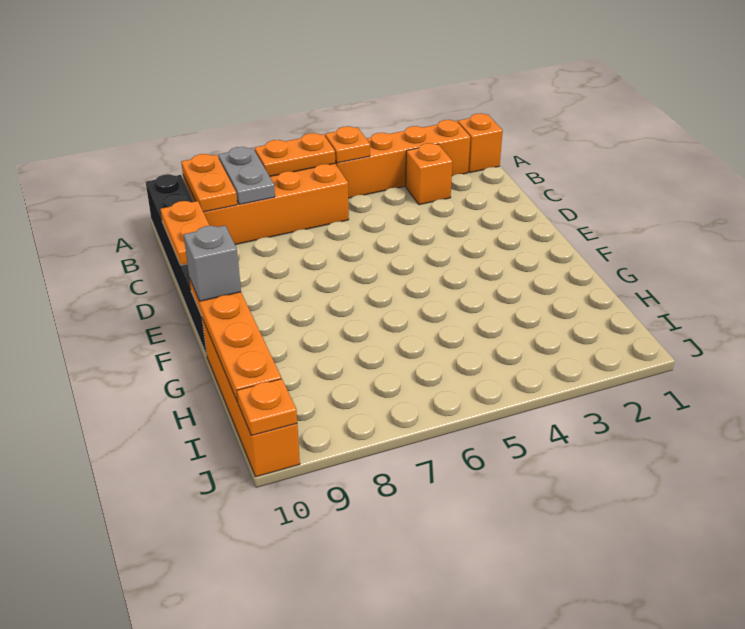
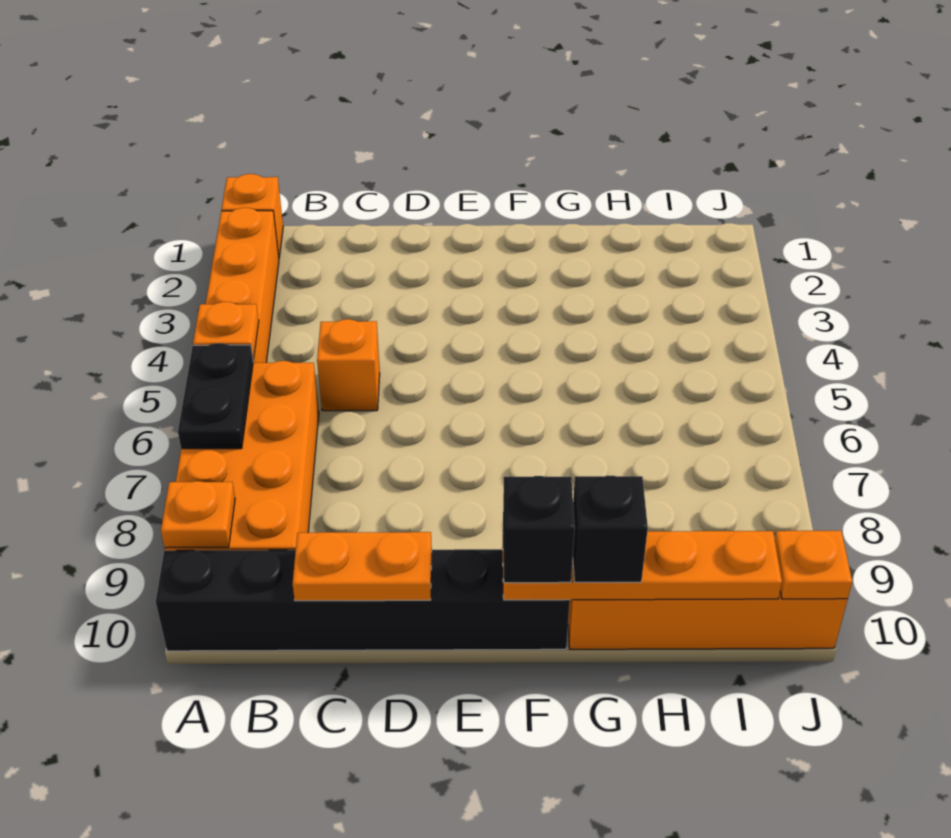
orange plate A6:A7 level 2 -> black plate A6:A7 level 2
grey plate A8:B8 level 2 -> none
orange plate A9:B9 level 2 -> orange plate A9 level 2
orange brick B3 level 1 -> orange brick C5 level 1
grey brick F10 level 3 -> black brick F10 level 3
none -> black brick G10 level 3

